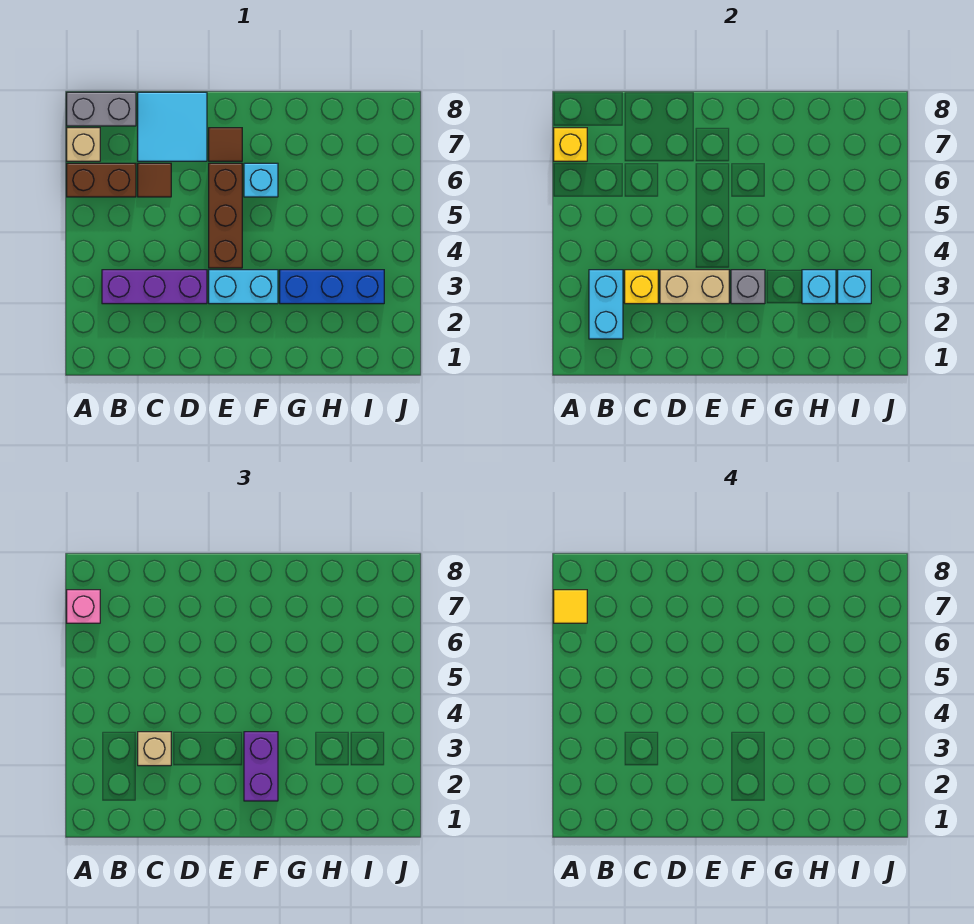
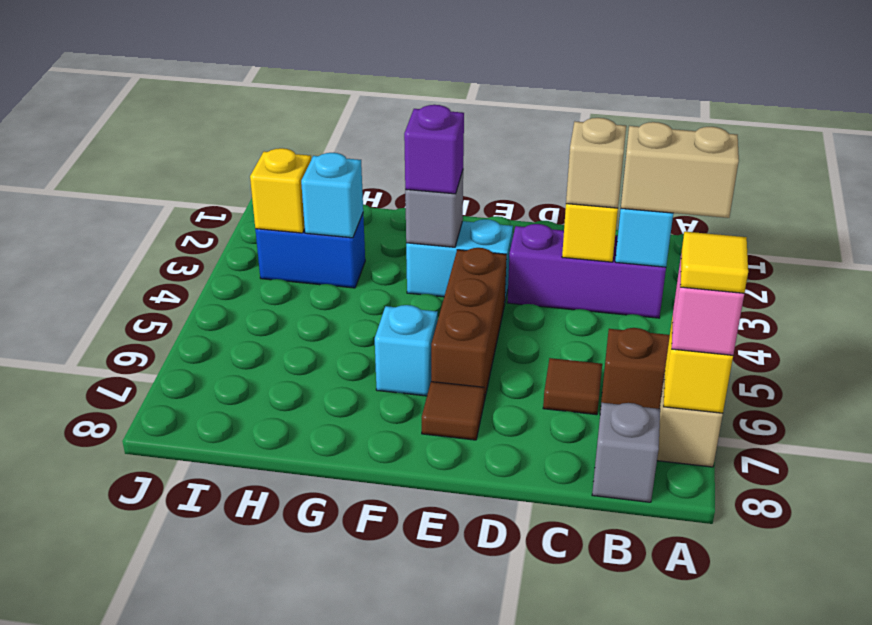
grey brick A8:B8 level 1 -> grey brick B8 level 1
cyan tile C7:D8 level 1 -> none
tan brick D3:E3 level 2 -> tan brick A3:B3 level 3
purple brick F2:F3 level 3 -> purple brick F3 level 3
blue brick G3:I3 level 1 -> blue brick H3:I3 level 1
cyan brick I3 level 2 -> yellow brick I3 level 2

